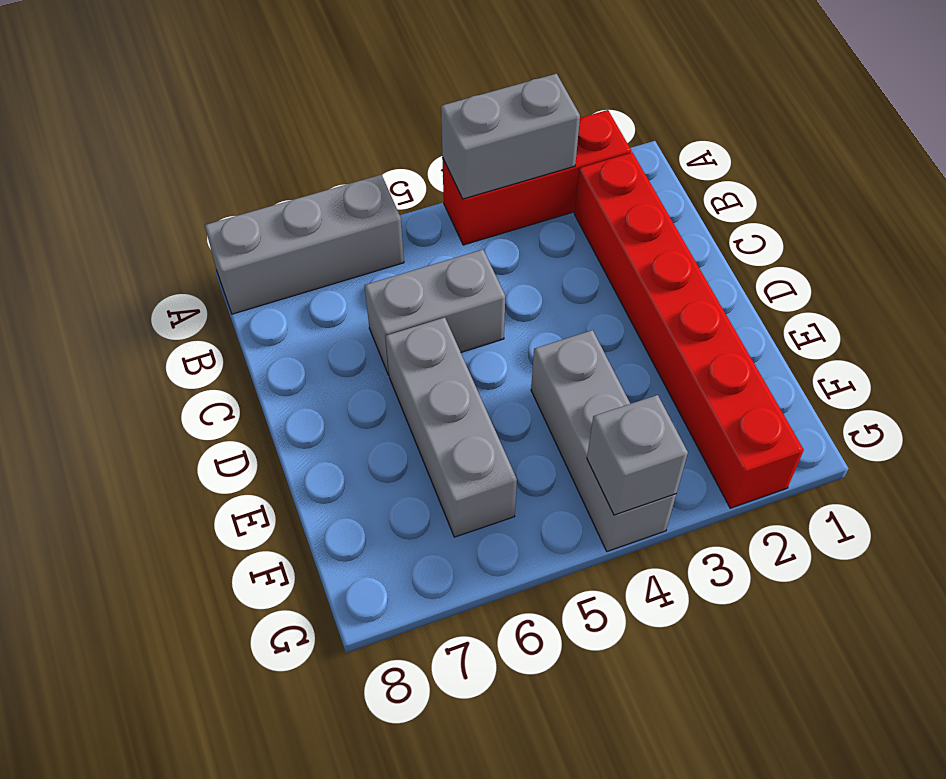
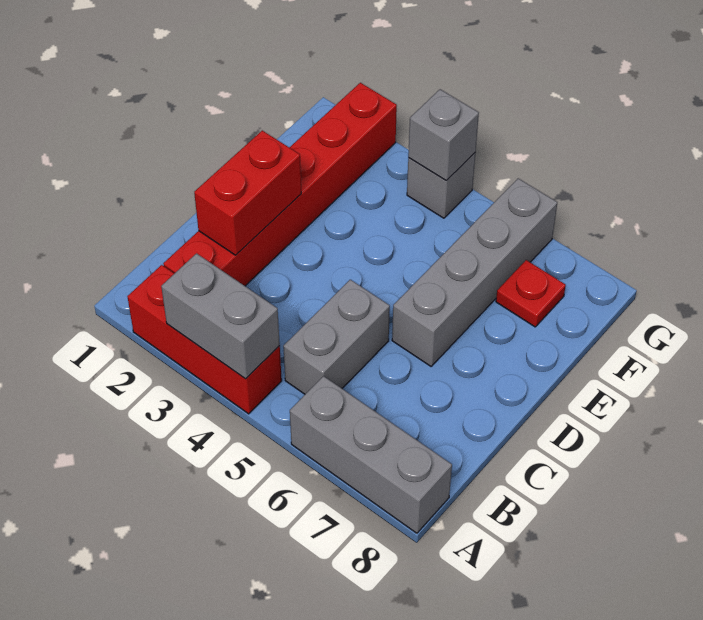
none -> red brick C2:D2 level 2
grey brick C5:C6 level 1 -> grey brick B5:C5 level 1
grey brick D6:F6 level 1 -> grey brick D6:G6 level 1
grey brick E4:G4 level 1 -> grey brick G4 level 1
none -> red plate F7 level 1

